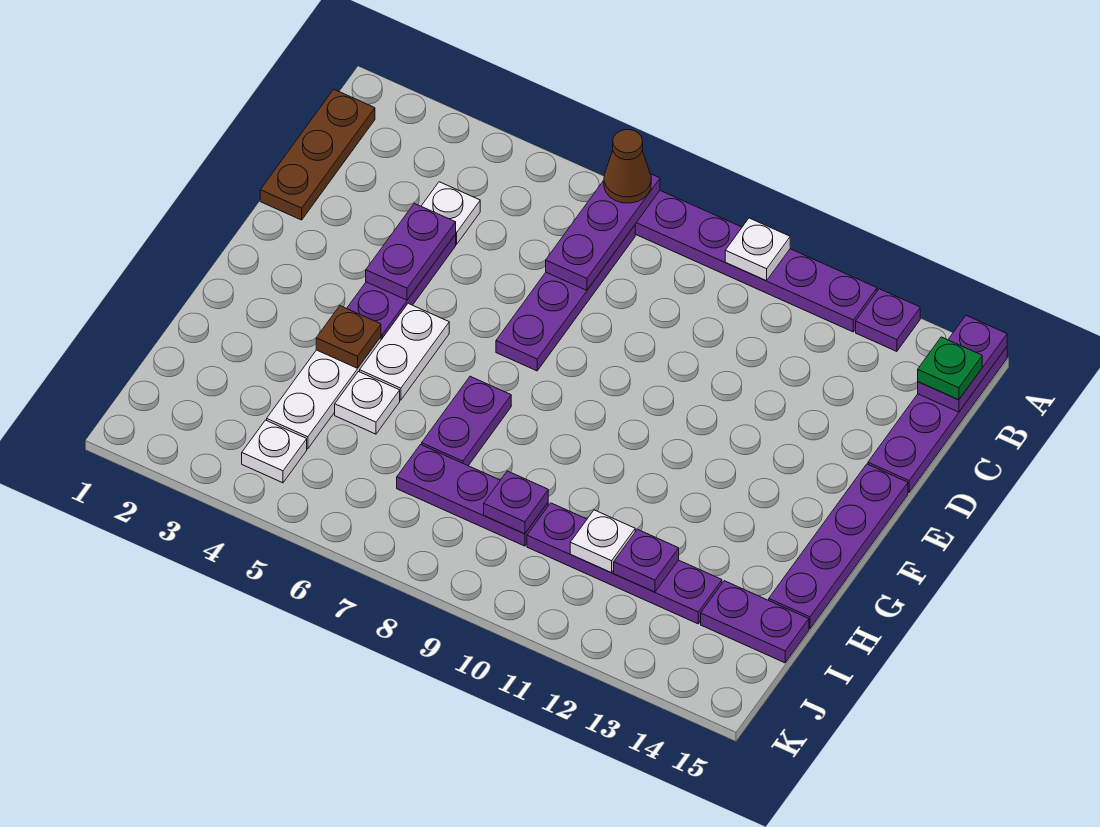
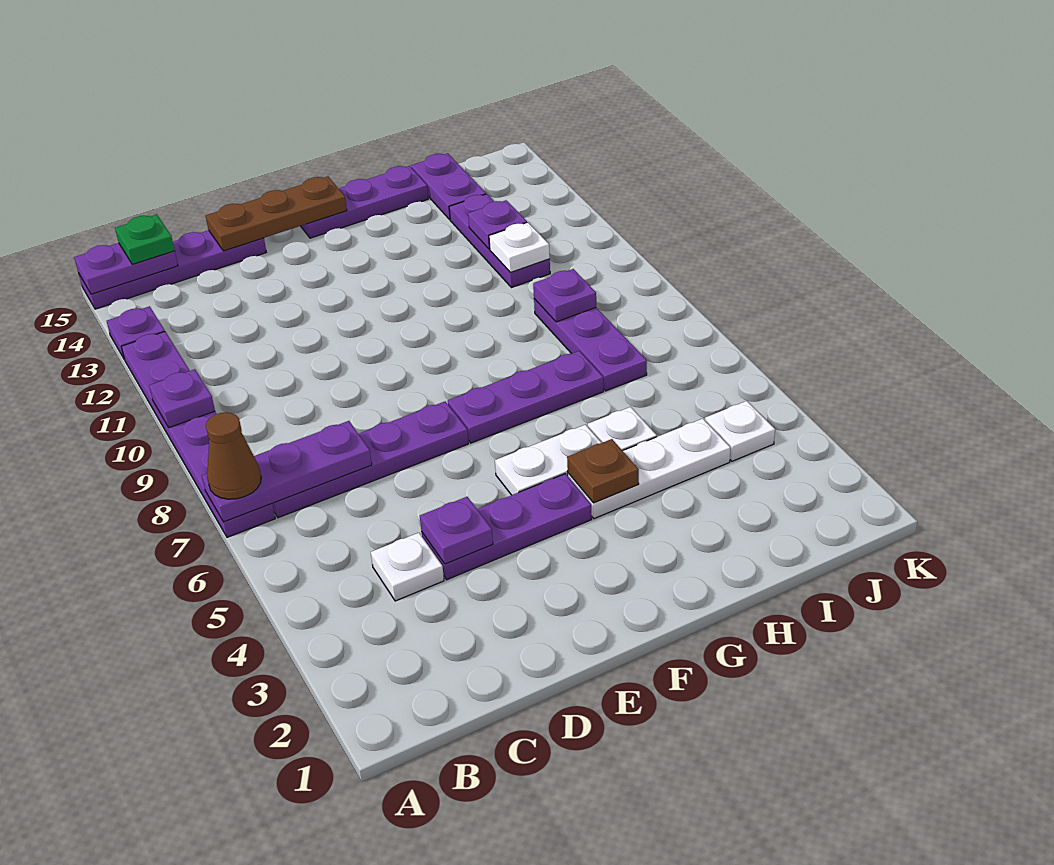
white plate A10 level 2 -> purple plate A10 level 2
brown plate B1:D1 level 1 -> brown plate D15:F15 level 2
purple plate D4:E4 level 2 -> purple plate D4 level 2
purple plate E15:H15 level 1 -> purple plate F15:H15 level 1
purple plate G7:H7 level 1 -> purple plate F7:H7 level 1
purple plate I10:I13 level 1 -> purple plate I11:I13 level 1

